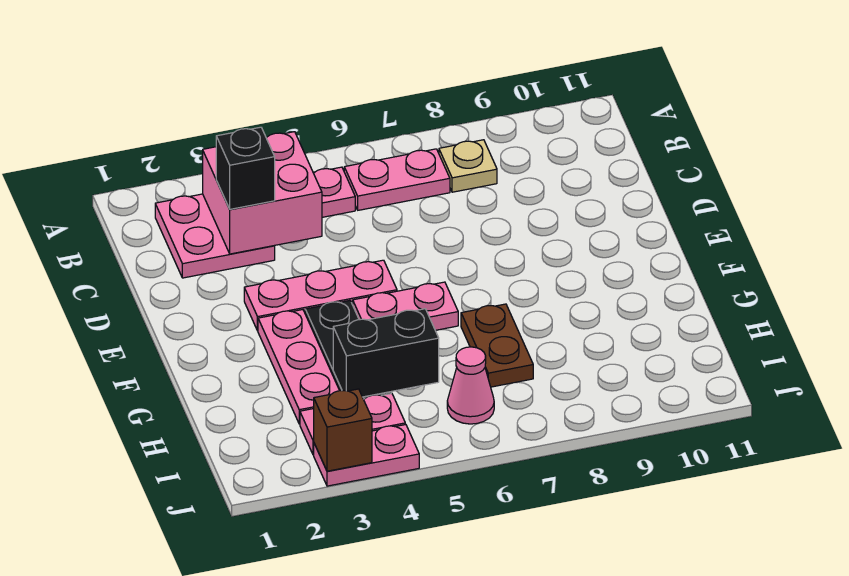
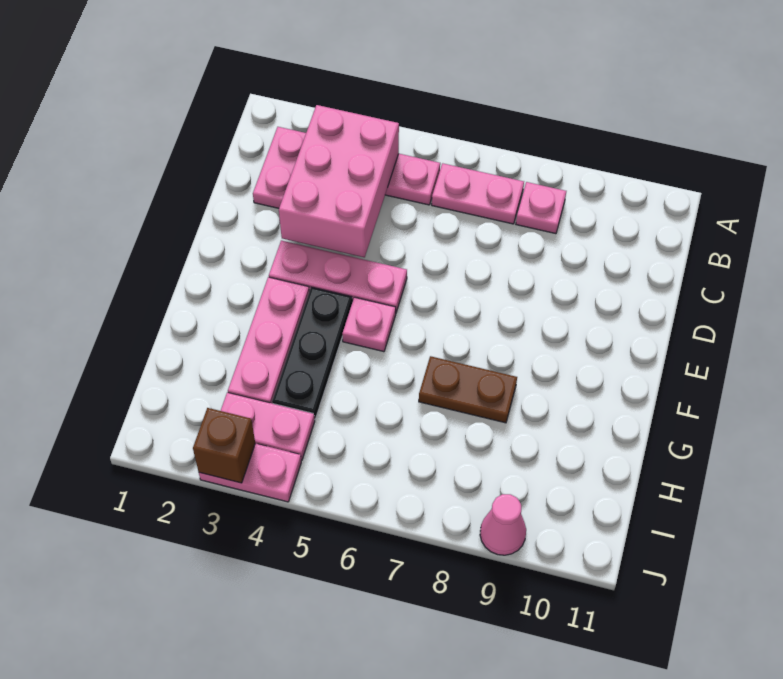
pink brick B3:C4 level 2 -> pink brick B3:D4 level 2
tan plate B8 level 1 -> pink plate B8 level 1
black brick C3 level 3 -> none
pink plate F5:F6 level 1 -> pink plate F5 level 1
brown plate G7:H7 level 1 -> brown plate G7:G8 level 1
black brick H4:H5 level 2 -> none
pink cone I6 level 1 -> pink cone J9 level 1

